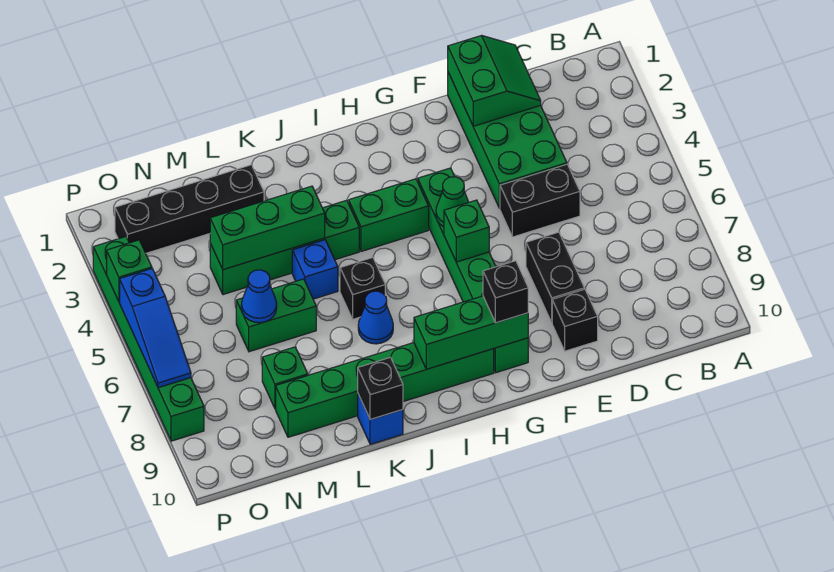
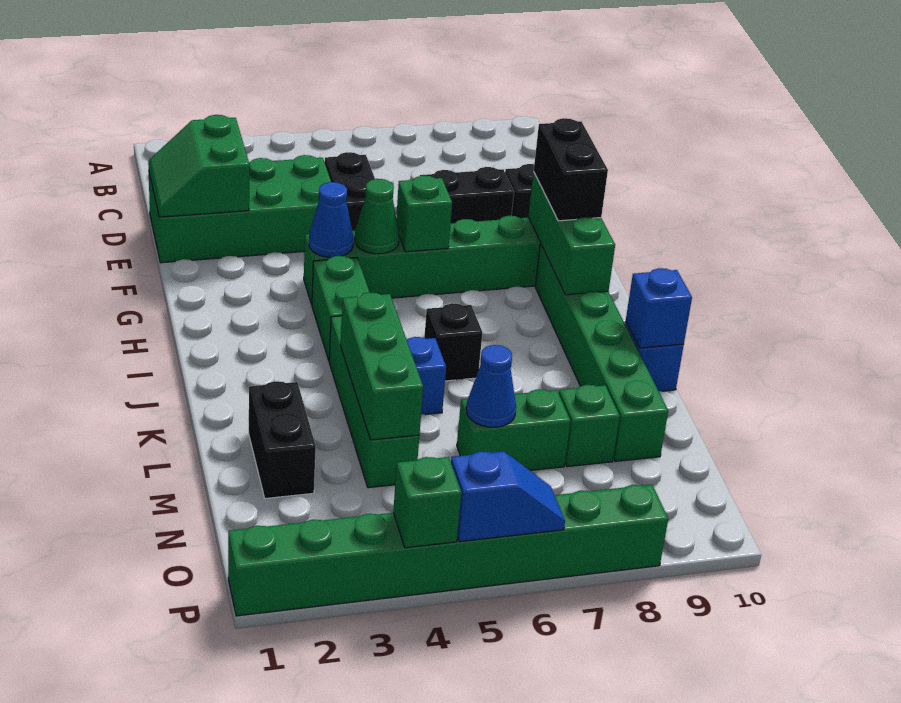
green slope D1:E2 level 2 top E -> green slope D1:E2 level 2 top 2
black brick G9 level 3 -> black brick G9:H9 level 3
blue cone J7 level 1 -> blue cone G4 level 2
black brick K10 level 2 -> blue brick K10 level 2
black brick L2:O2 level 1 -> black brick L2:M2 level 1
green brick L6:M6 level 1 -> green brick M6:M7 level 1
green brick P3:P8 level 1 -> green brick P1:P8 level 1
blue slope P5:P7 level 2 top 5 -> blue slope P5:P6 level 2 top 5

